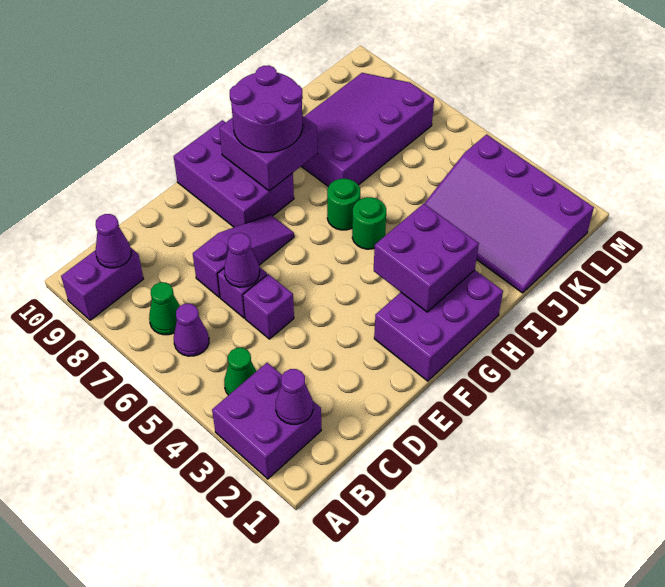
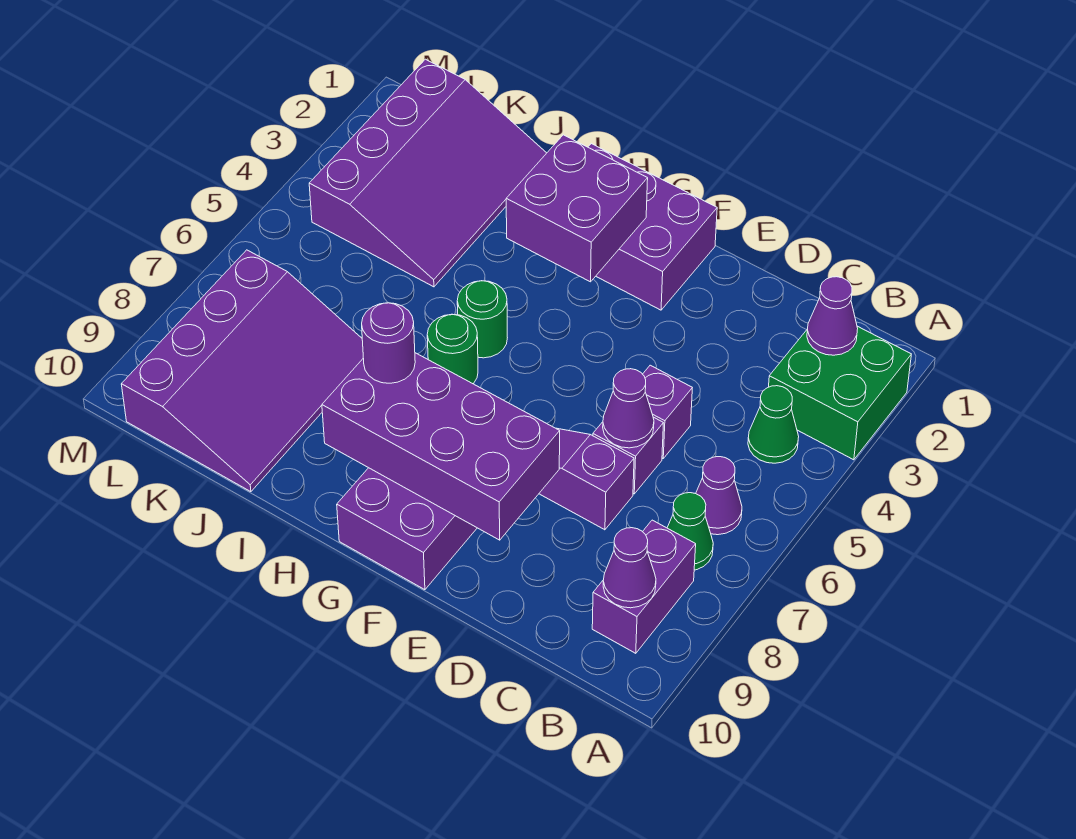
purple brick A2:B3 level 1 -> green brick A2:B3 level 1
purple brick A9:B9 level 1 -> purple brick B8:B9 level 1
purple brick G8:H9 level 2 -> purple brick E8:H9 level 2
purple round brick G8:H9 level 3 -> purple round brick H8 level 3
purple slope I7:L9 level 1 top 7 -> purple slope J7:L10 level 1 top L

